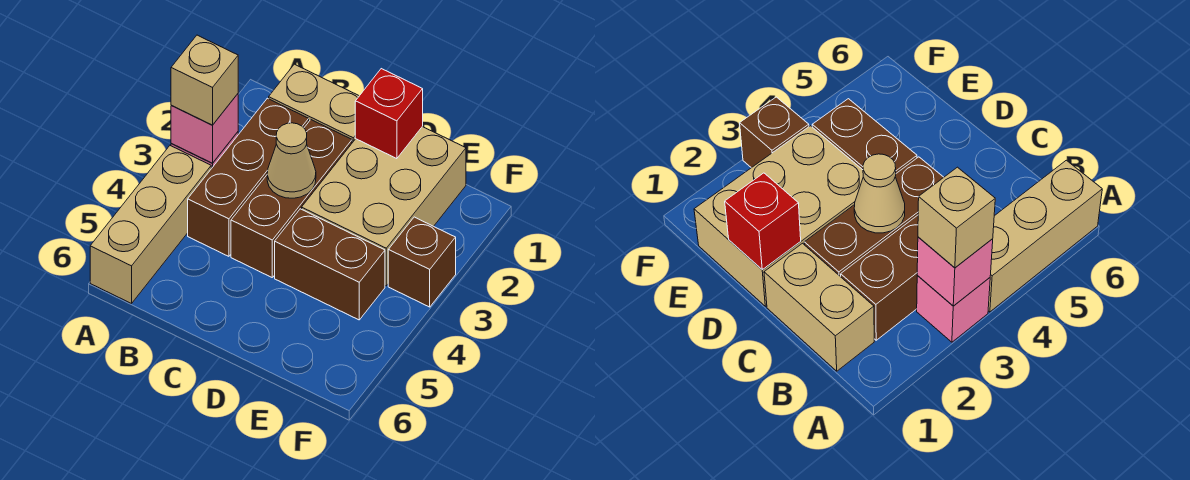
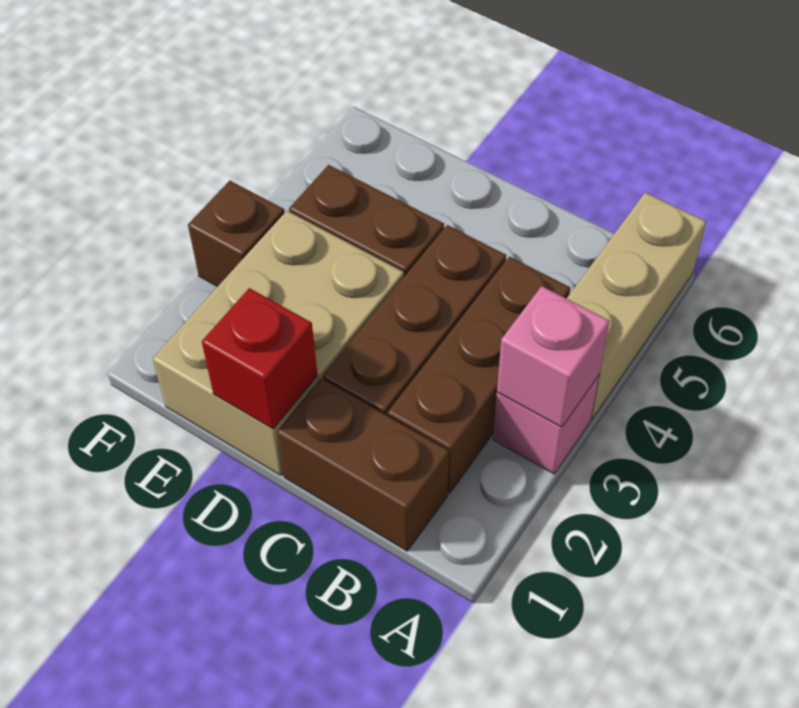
tan brick A3 level 3 -> none
tan brick B1:C1 level 1 -> brown brick B1:C1 level 1
tan cone C3 level 2 -> none

